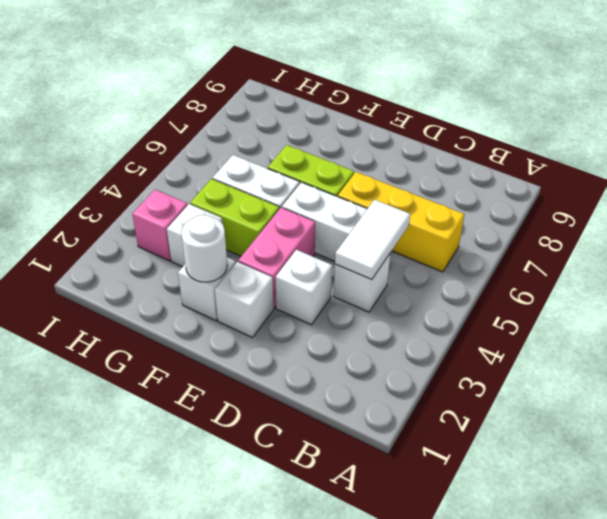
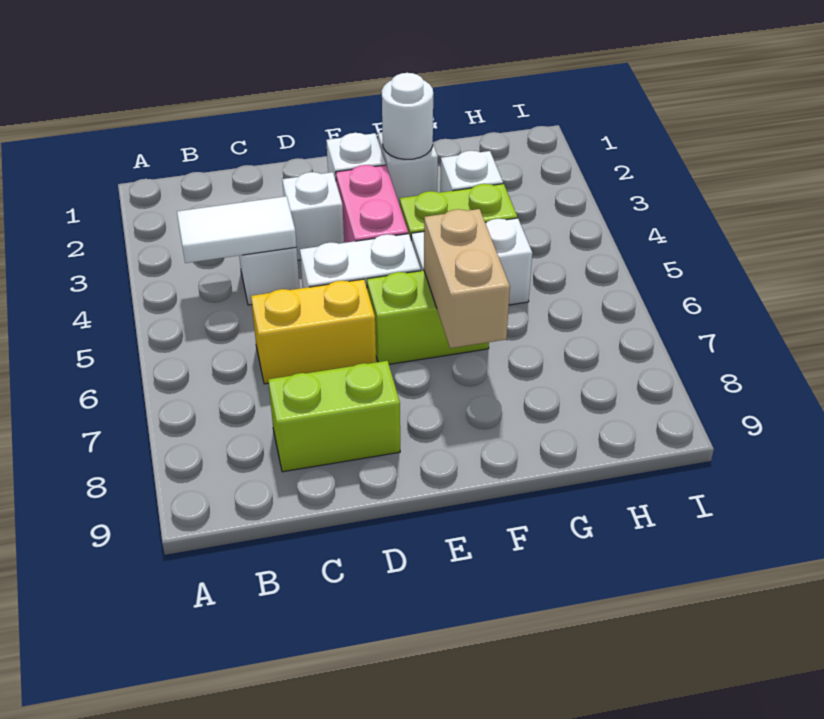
yellow brick B6:D6 level 1 -> yellow brick C6:D6 level 1
white tile C4:C5 level 2 -> white tile B4:C4 level 2
none -> lime brick C8:D8 level 1
none -> tan brick F6:F7 level 2
pink brick H3 level 1 -> none

